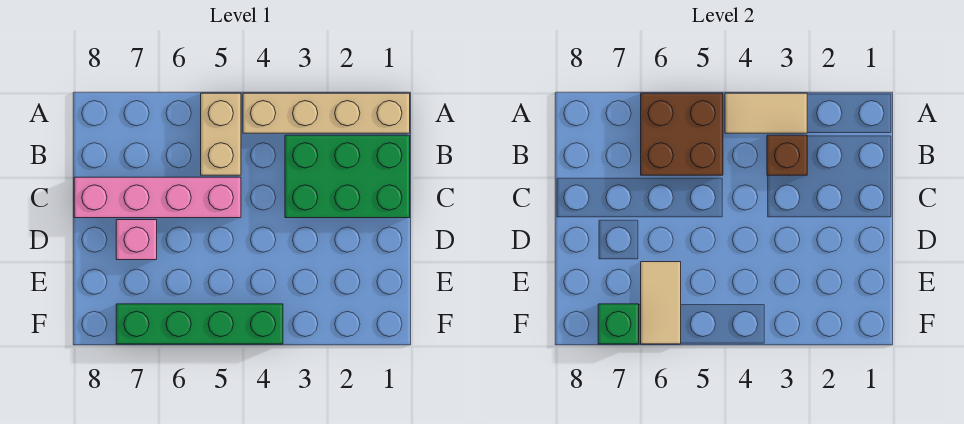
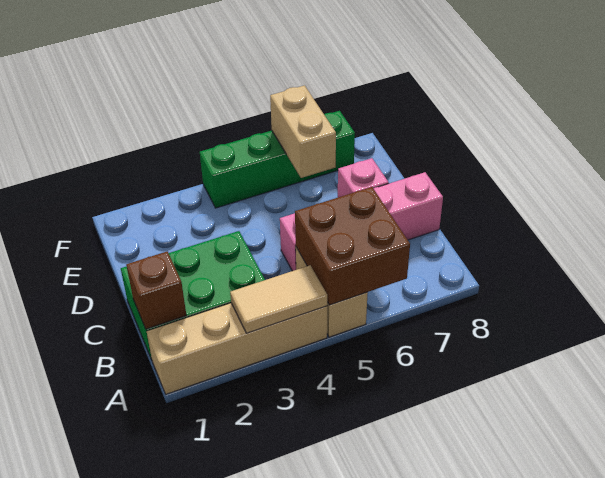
brown brick B3 level 2 -> brown brick B1 level 2
tan tile E6:F6 level 2 -> tan brick E6:F6 level 2
green brick F7 level 2 -> none

